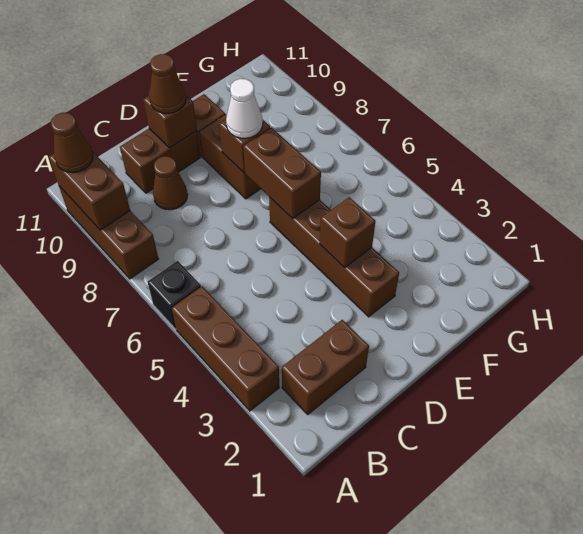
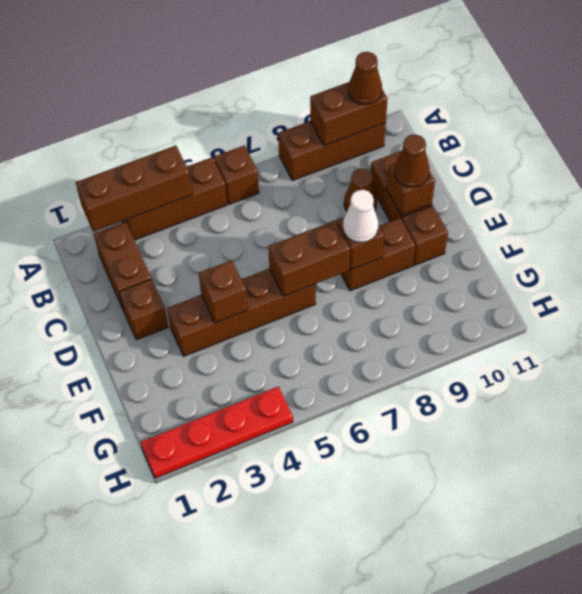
none -> brown brick A2:A4 level 2
black brick A6 level 1 -> brown brick A6 level 1
none -> brown brick D2 level 1
none -> red plate H1:H4 level 1

